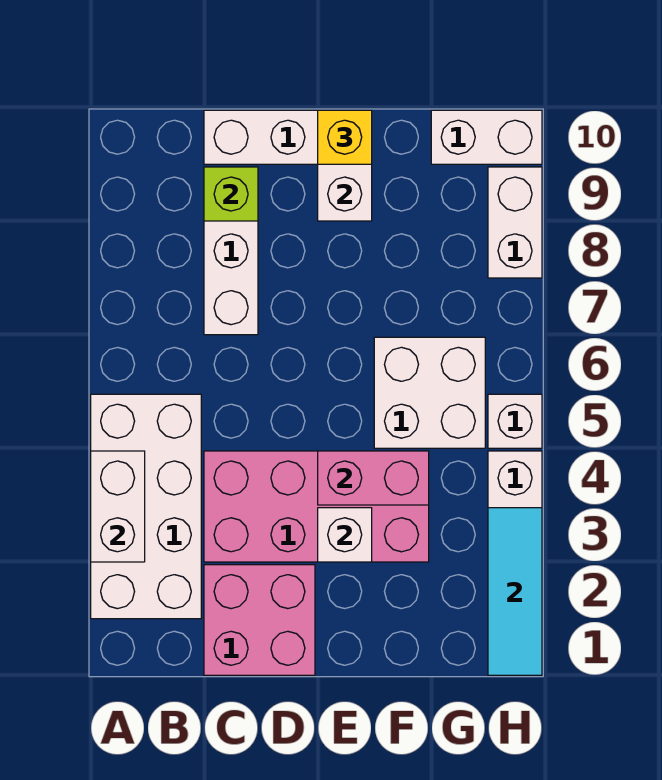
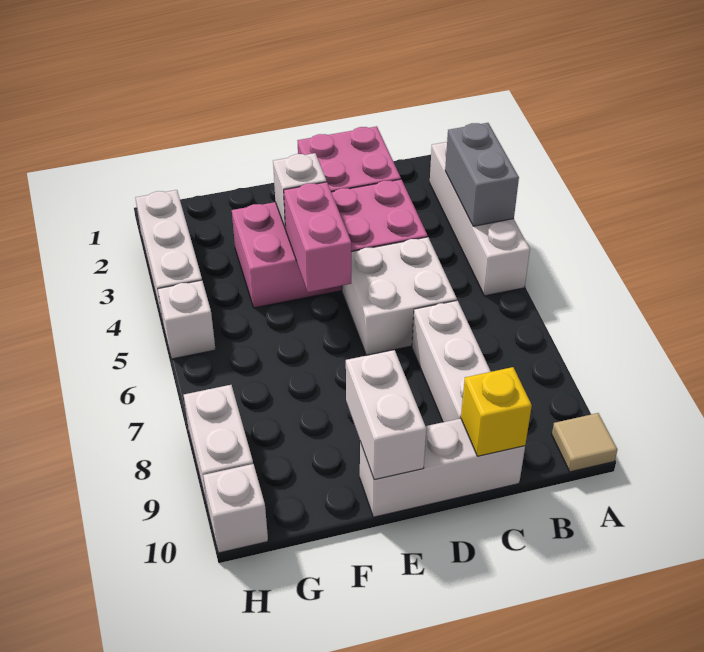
white brick A2:B5 level 1 -> white brick A2:A5 level 1
white brick A3:A4 level 2 -> grey brick A3:A4 level 2
none -> tan tile A10 level 1
lime brick C9 level 2 -> none
pink brick E4:F4 level 2 -> pink brick E4:E5 level 2
yellow brick E10 level 3 -> yellow brick C10 level 2
white brick F5:G6 level 1 -> white brick C5:D6 level 1
white brick G10:H10 level 1 -> white brick H10 level 1
cyan tile H1:H3 level 2 -> none

